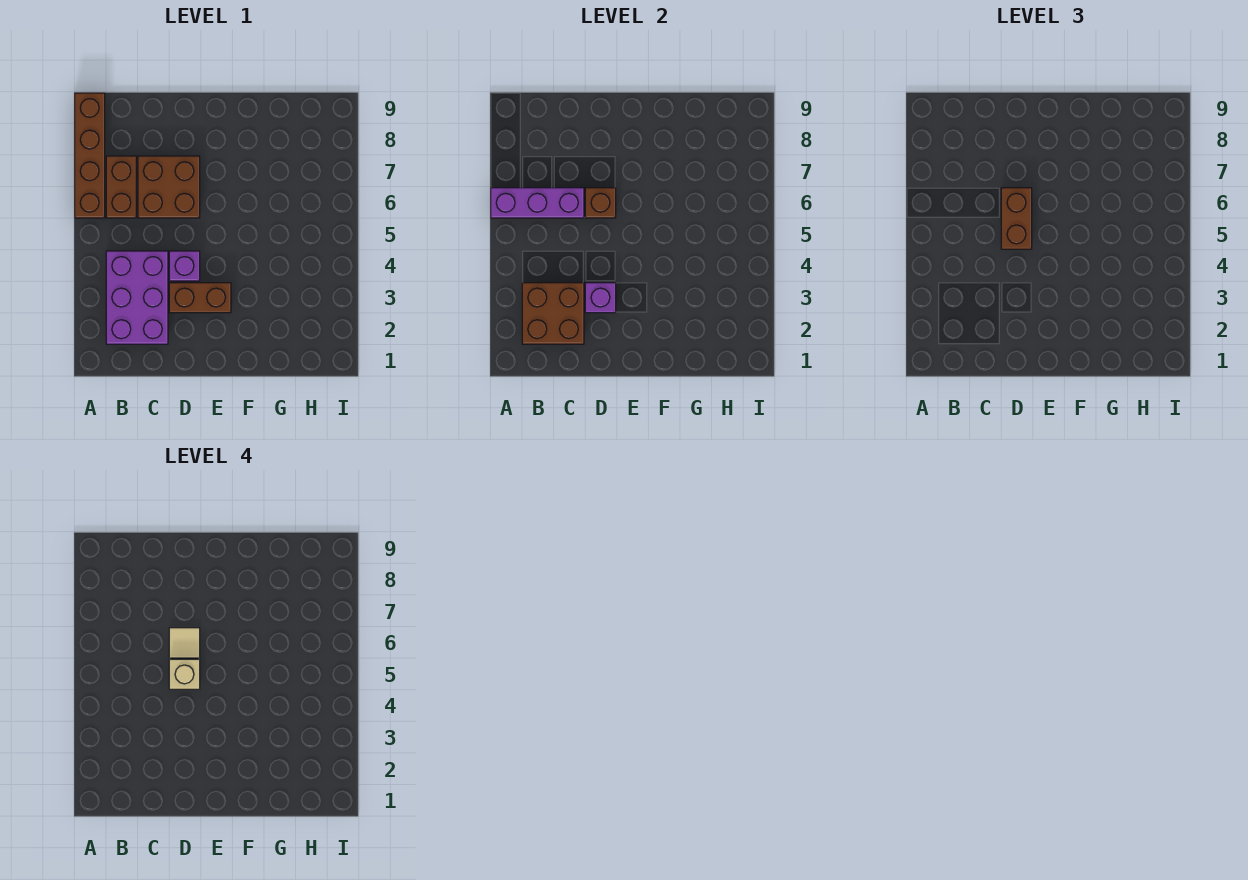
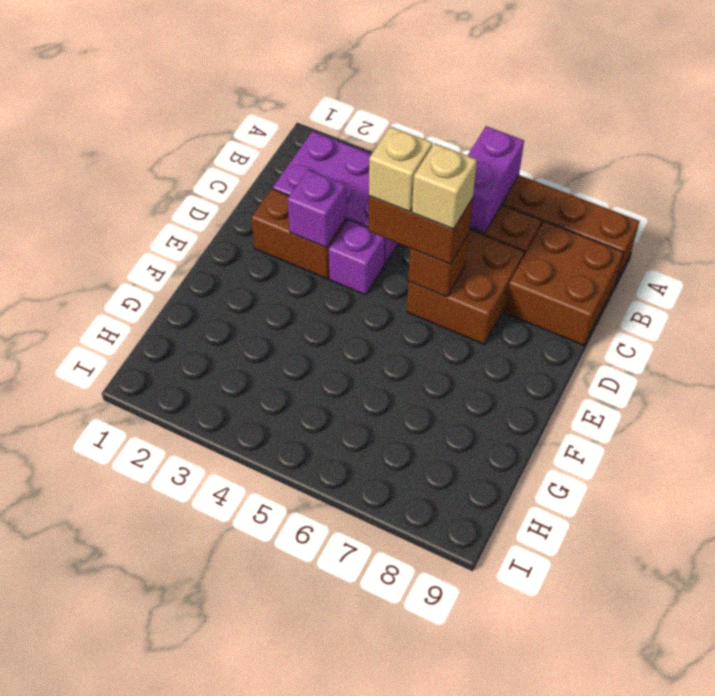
purple brick A6:C6 level 2 -> purple brick A6:B6 level 2
brown brick B2:C3 level 2 -> brown brick B8:C9 level 1
brown brick D3:E3 level 1 -> brown brick D2:D3 level 1
tan tile D6 level 4 -> tan brick D6 level 4

